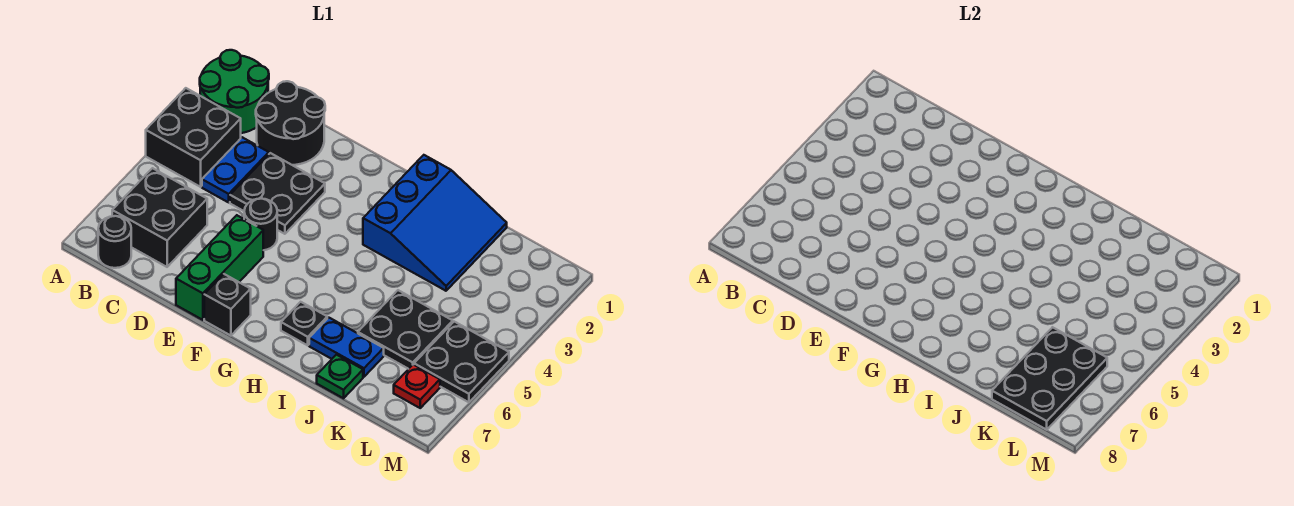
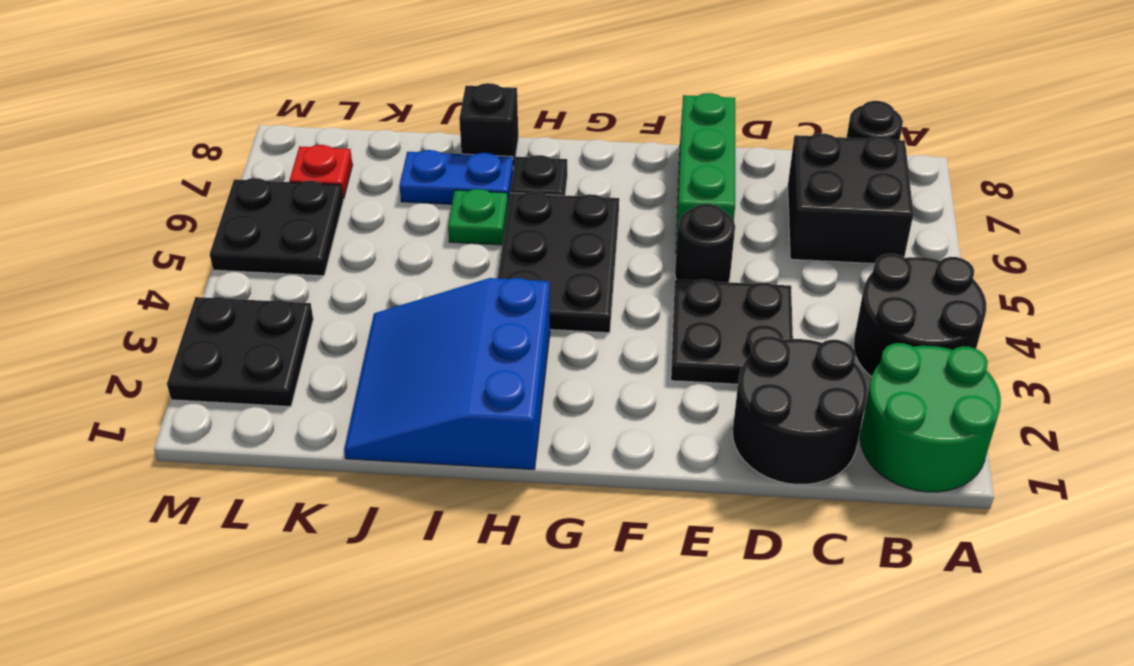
black brick A3:B4 level 1 -> black round brick A3:B4 level 1
blue plate C3:C4 level 1 -> none
black brick F8 level 1 -> black brick I8 level 1
black plate J5:K6 level 1 -> black plate L2:M3 level 1
green plate J8 level 1 -> green plate I6 level 1
black plate K6:L8 level 2 -> black plate G4:H6 level 1

